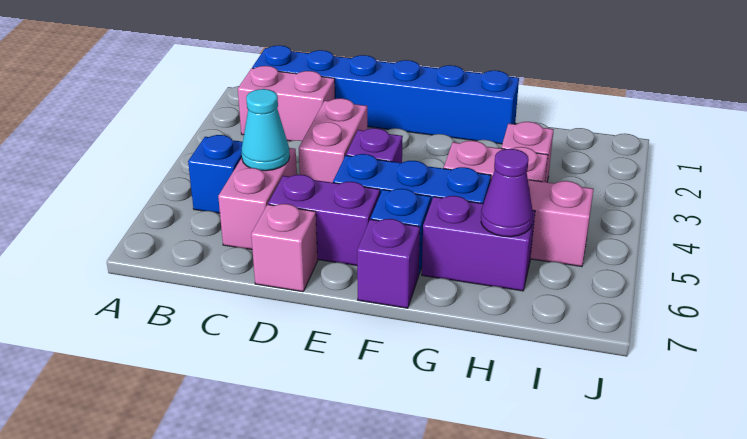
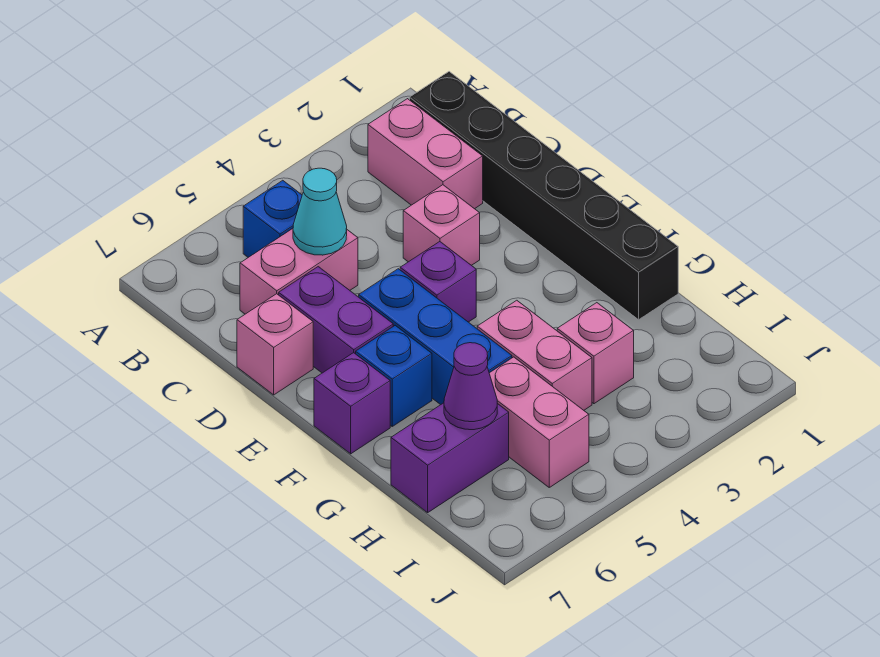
blue brick B1:G1 level 1 -> black brick B1:G1 level 1
pink brick D3:D4 level 1 -> pink brick D3 level 1
purple brick G6:H6 level 1 -> purple brick H6:H7 level 1

